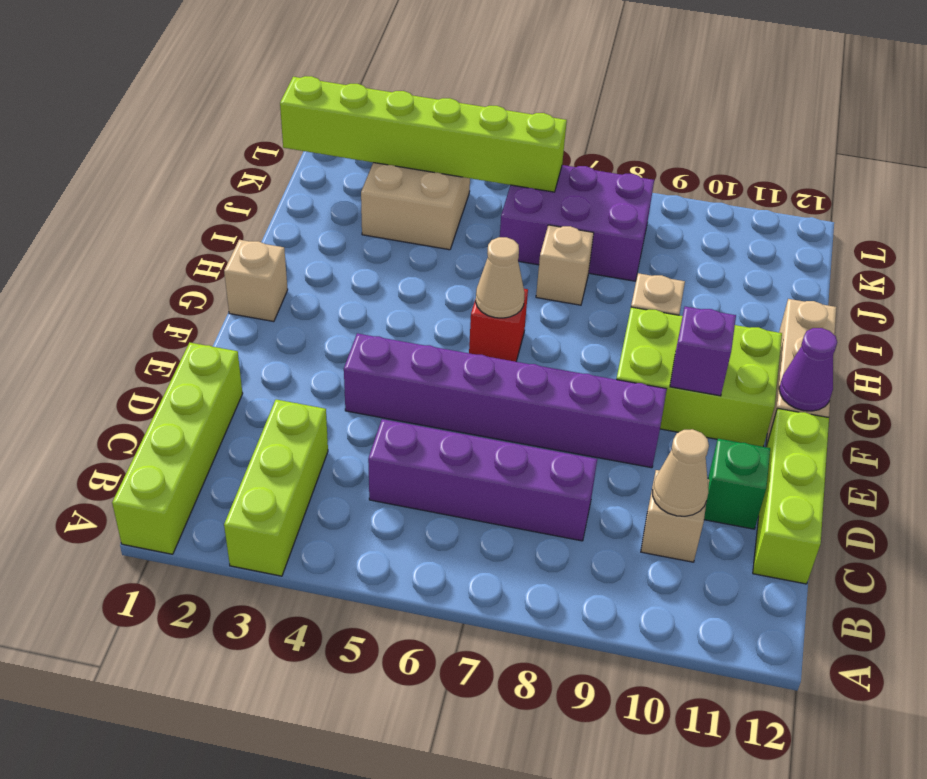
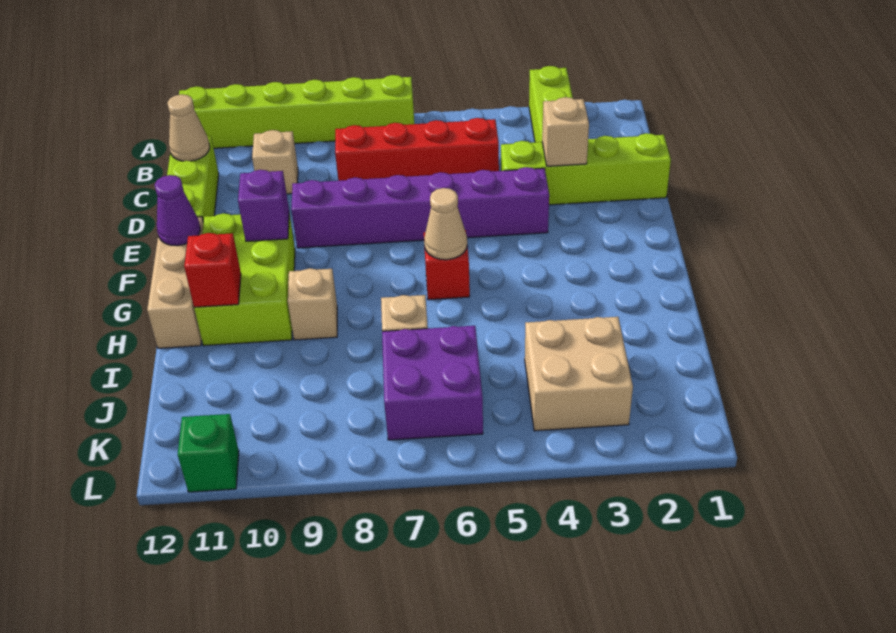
lime brick A1:D1 level 1 -> lime brick D1:D4 level 1
purple brick C5:C8 level 1 -> red brick C5:C8 level 1
tan cone C10 level 2 -> tan cone C12 level 2
green brick D11 level 1 -> green brick L11 level 1
lime brick F9:G11 level 1 -> lime brick F10:H11 level 1
tan brick G1 level 1 -> tan brick D3 level 2
none -> red brick H11 level 2
purple brick J6:K8 level 1 -> purple brick J6:K7 level 1
lime brick K1:K6 level 2 -> lime brick A7:A12 level 1

